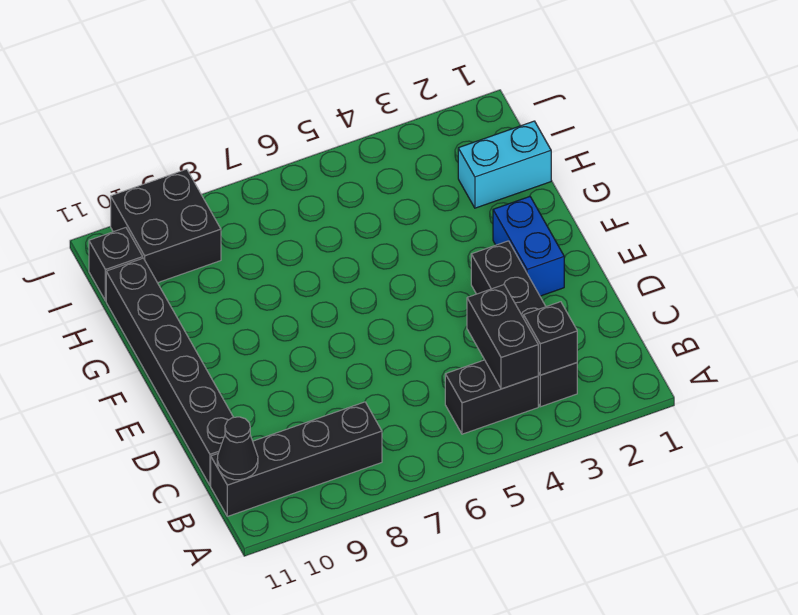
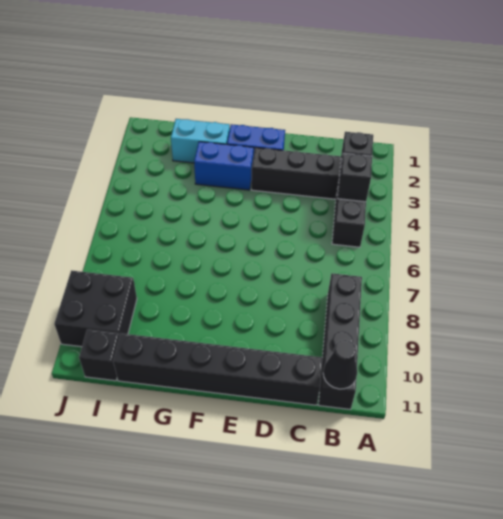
black brick B4:C4 level 2 -> black brick B4 level 2
none -> blue brick F3:G3 level 1
cyan brick H1:H2 level 1 -> cyan brick G2:H2 level 1

